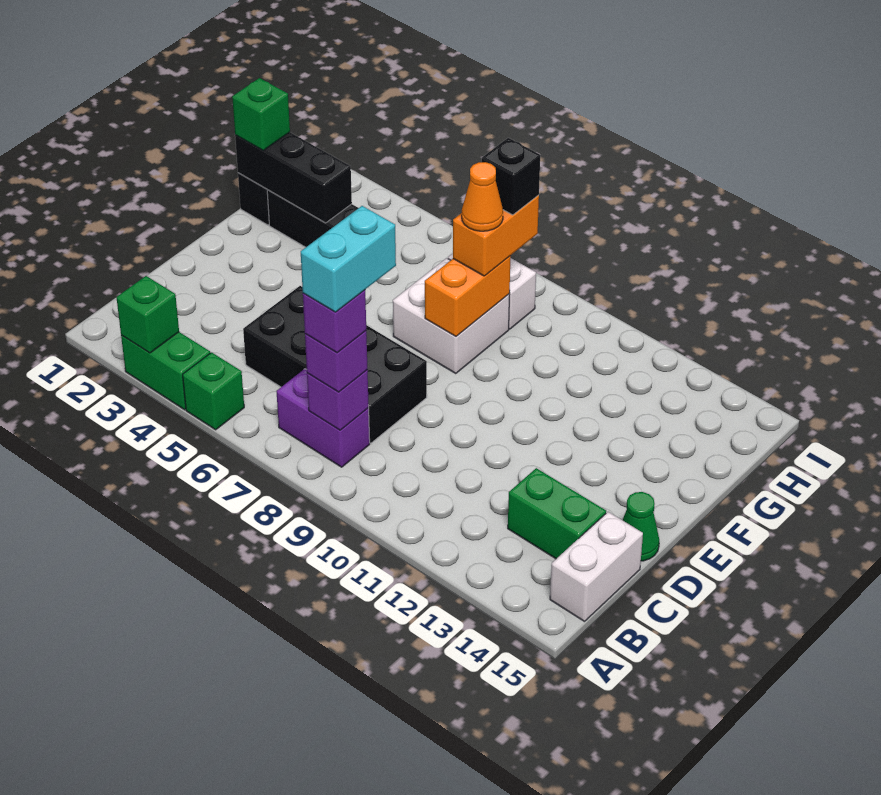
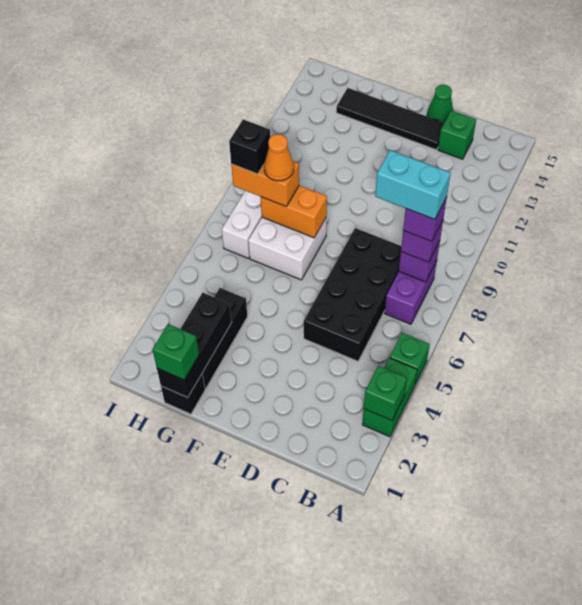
white brick B15:C15 level 1 -> none
green brick C13:C14 level 1 -> green brick C14 level 1
none -> black tile D14:G14 level 1

